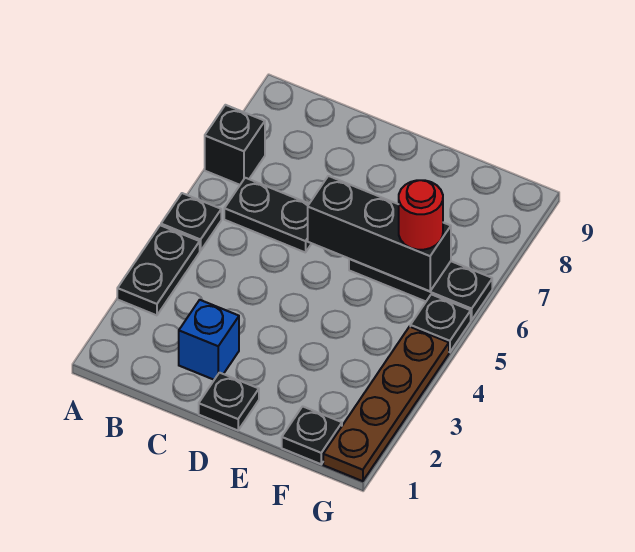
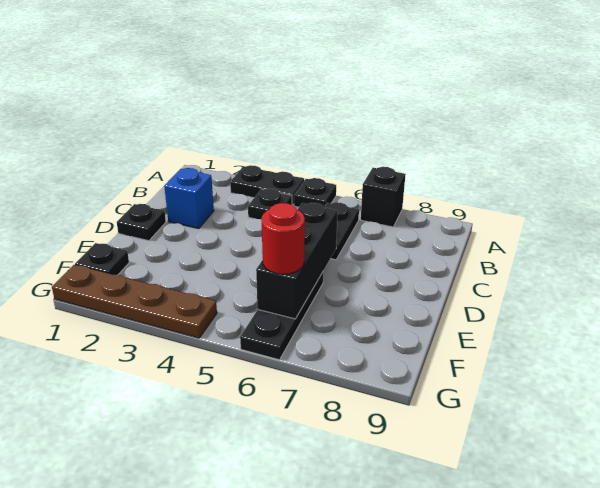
black plate G5 level 1 -> black plate B4 level 1

